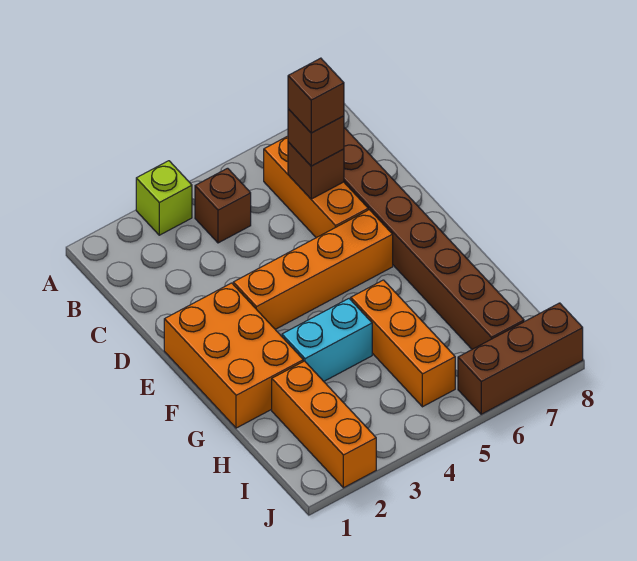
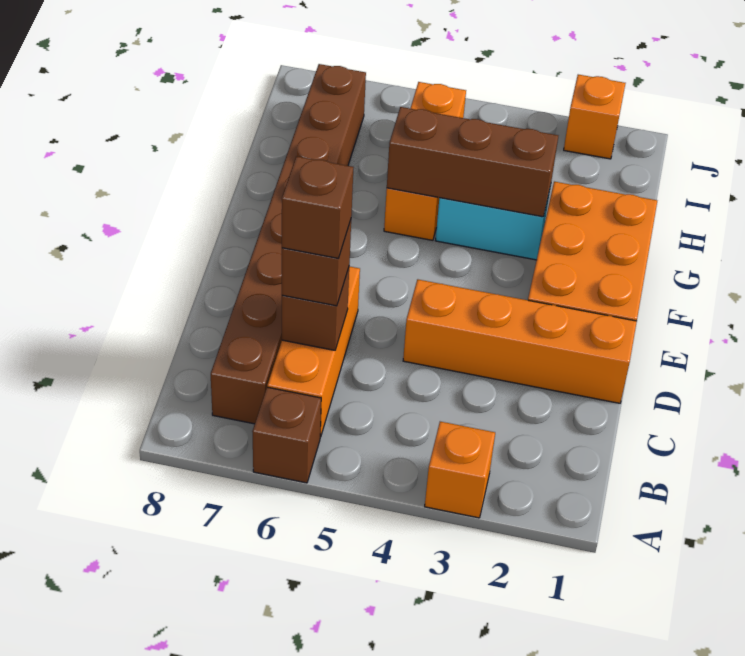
lime brick A3 level 1 -> orange brick A3 level 1
brown brick B4 level 1 -> brown brick A6 level 1
orange brick E3:E6 level 1 -> orange brick D1:D4 level 1
orange brick H2:J2 level 1 -> orange brick J2 level 1
brown brick J6:J8 level 1 -> brown brick G3:G5 level 2

